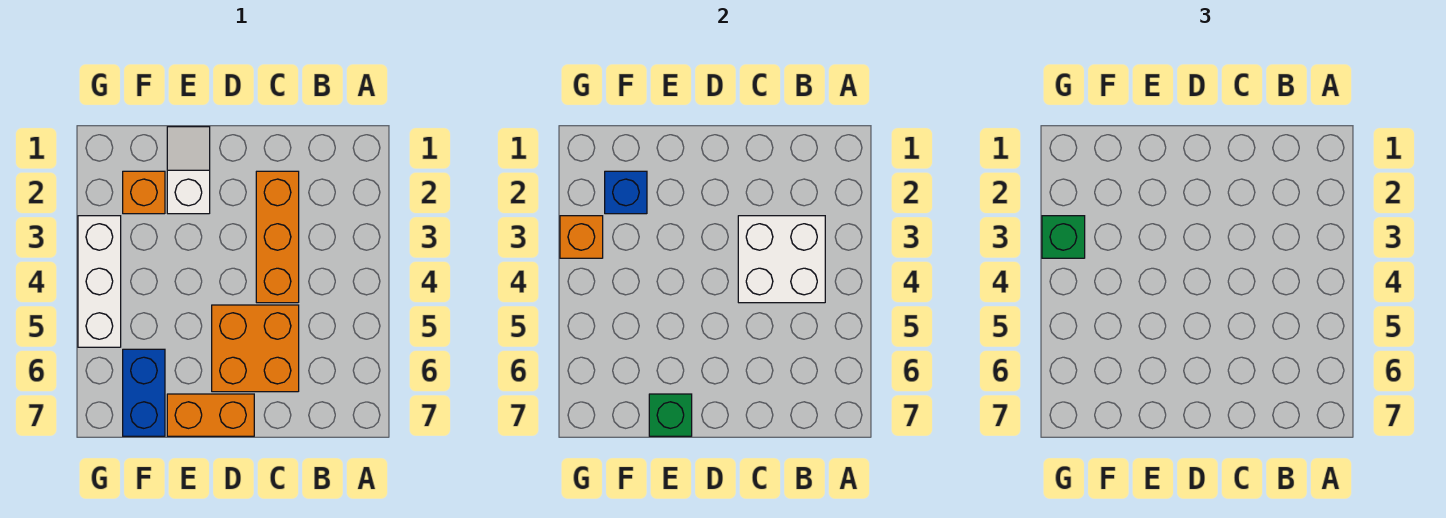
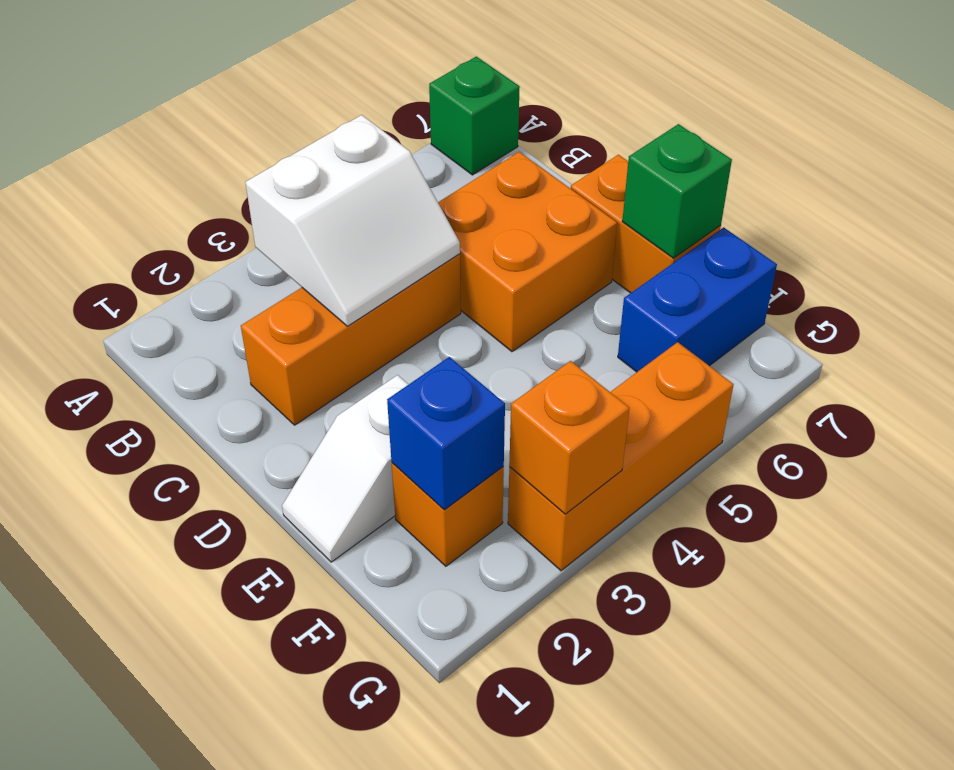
white brick B3:C4 level 2 -> white slope B3:C4 level 2 top B
white brick G3:G5 level 1 -> orange brick G3:G5 level 1
green brick G3 level 3 -> green brick A7 level 1

